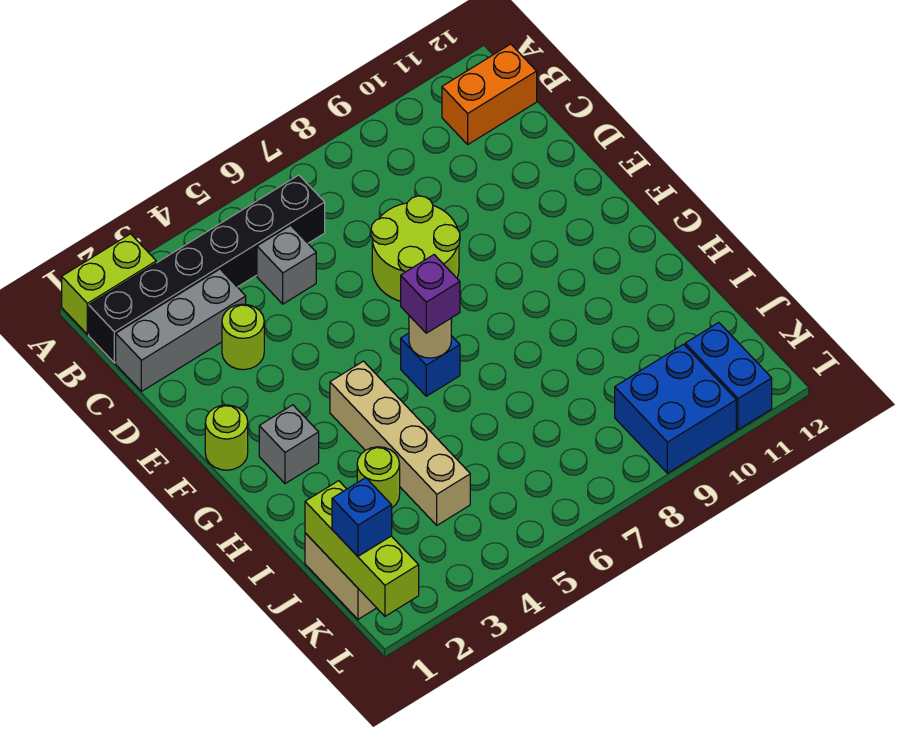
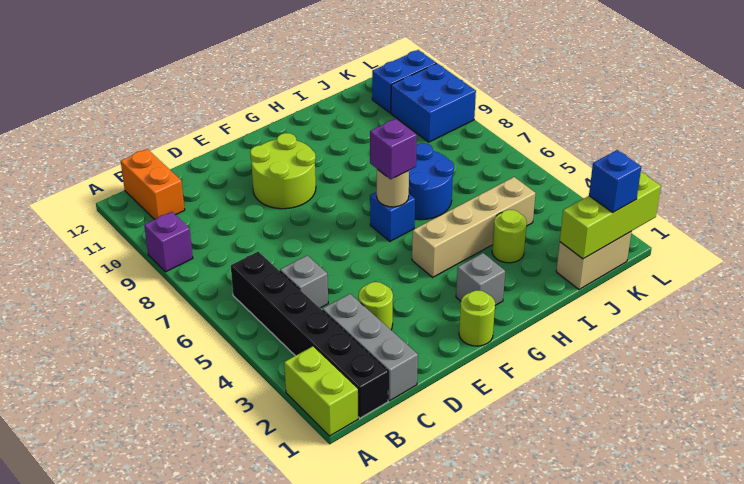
none -> purple brick A9 level 1
lime round brick D7:E8 level 1 -> lime round brick E9:F10 level 1
none -> blue round brick H6:I7 level 1

